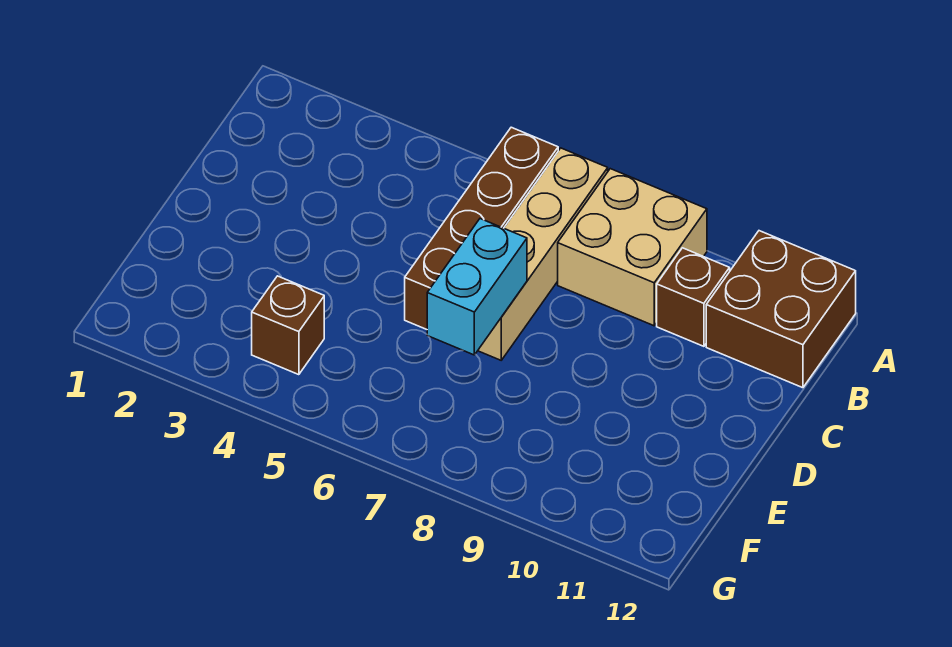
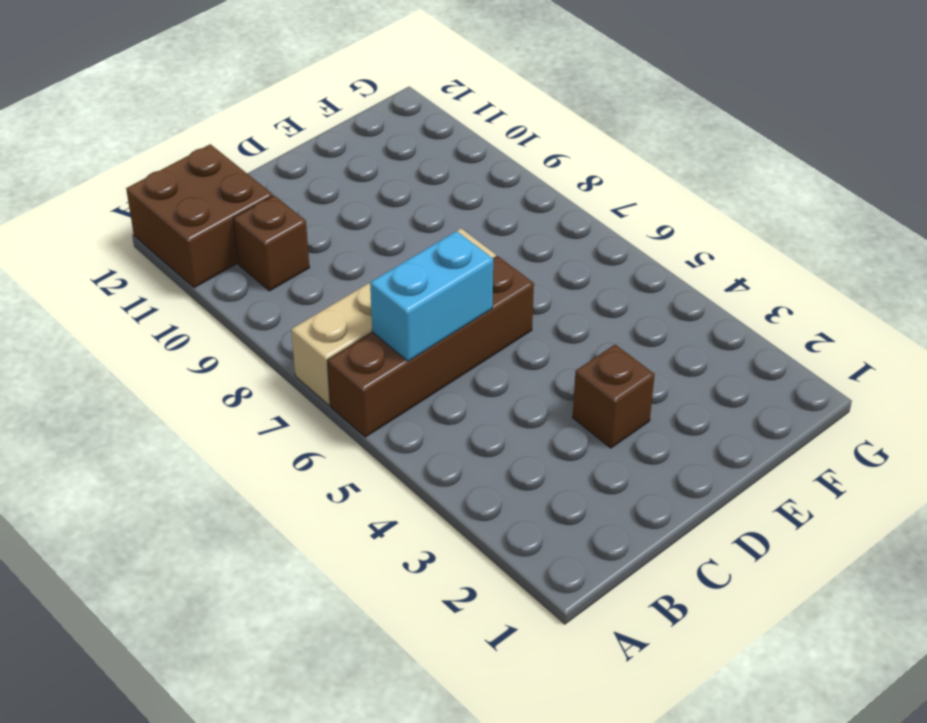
tan brick A8:B9 level 1 -> none
cyan brick D7:E7 level 2 -> cyan brick B6:C6 level 2
brown brick F4 level 1 -> brown brick D3 level 1

